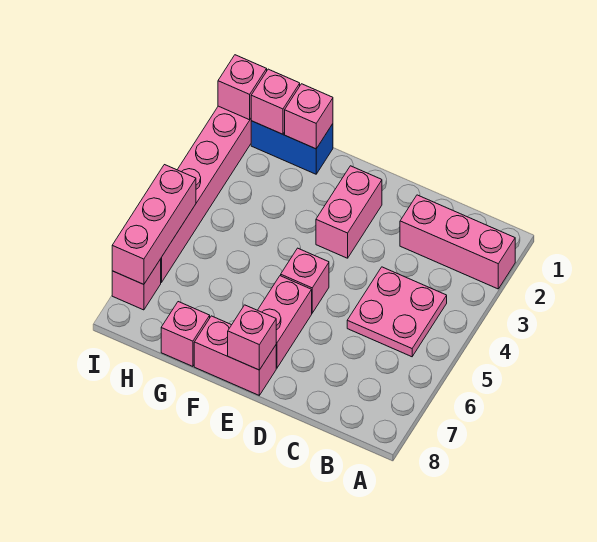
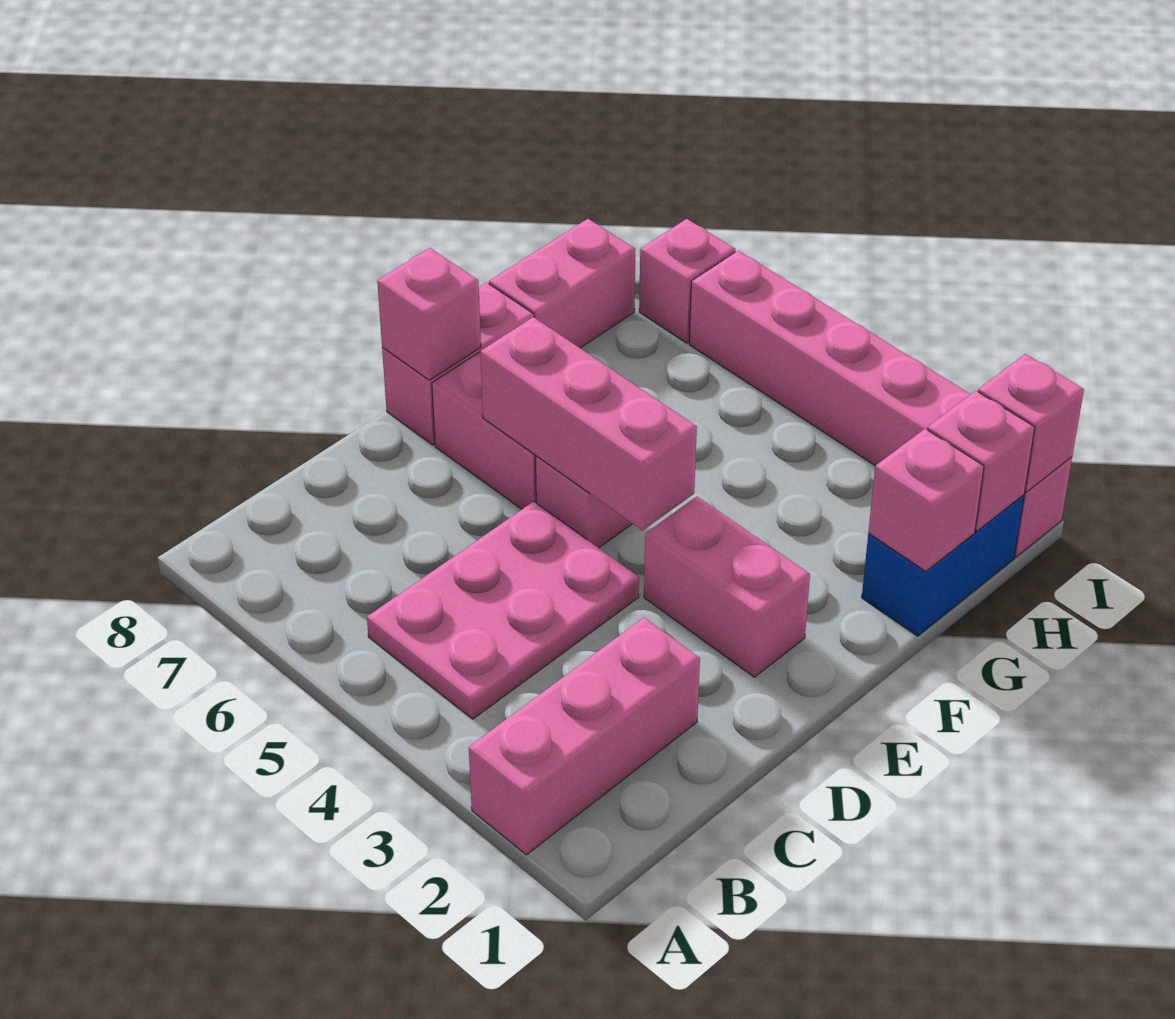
pink plate B4:C5 level 1 -> pink plate B4:D5 level 1
pink brick G8 level 1 -> pink brick G8:H8 level 1
pink brick I5:I7 level 2 -> pink brick E4:E6 level 2

